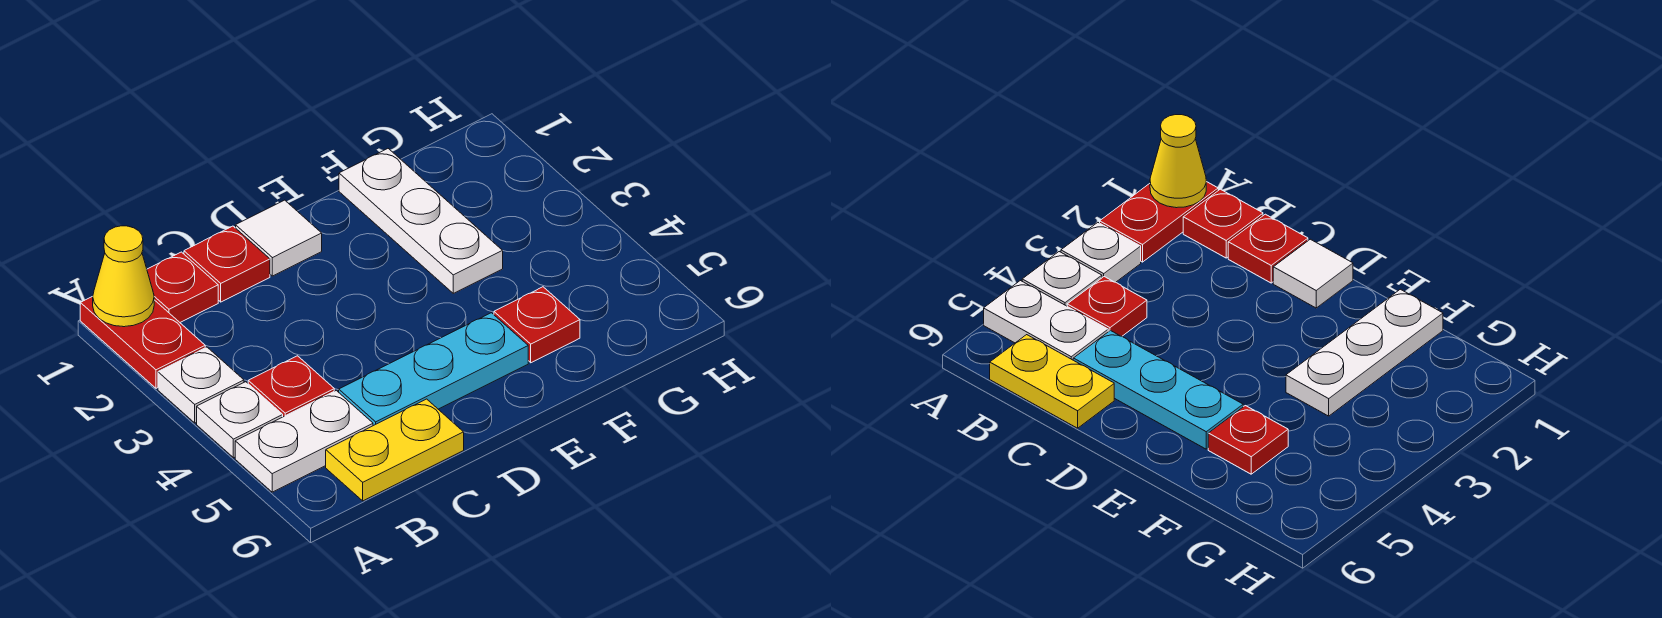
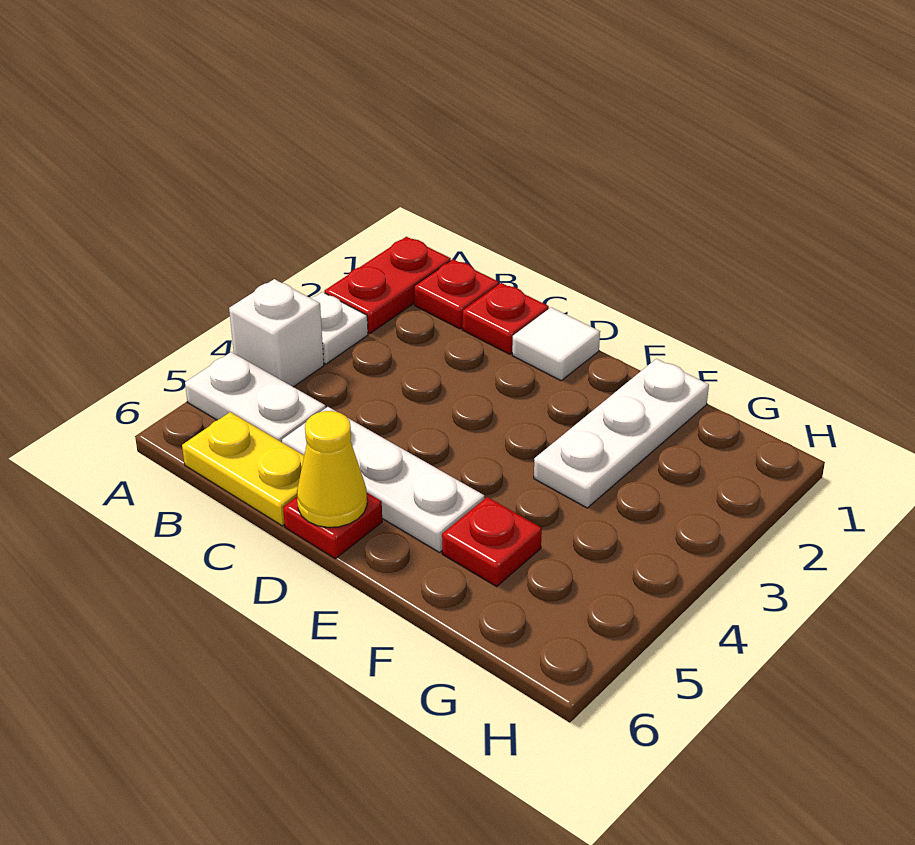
yellow cone A1 level 2 -> yellow cone D6 level 2
white plate A4 level 1 -> white brick A4 level 1
red plate B4 level 1 -> red plate D6 level 1
cyan plate C5:E5 level 1 -> white plate C5:E5 level 1

